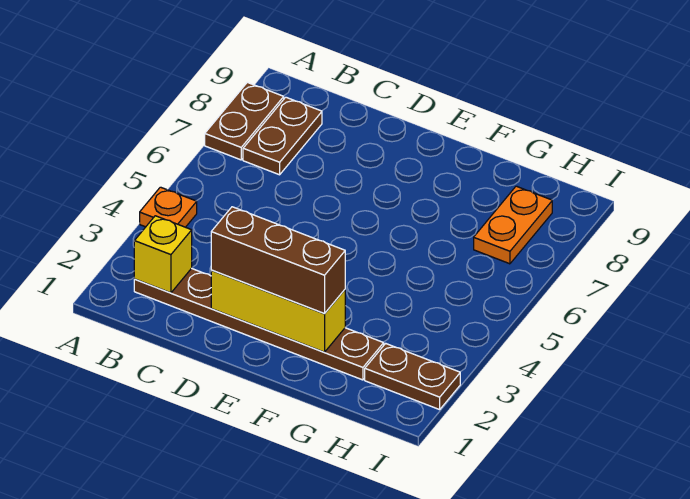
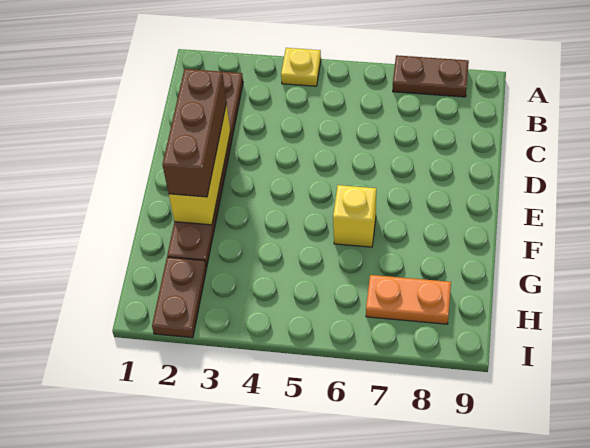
orange plate A4 level 1 -> yellow plate A4 level 1
yellow brick B2 level 2 -> yellow brick F6 level 1
brown plate B7:B8 level 1 -> none

